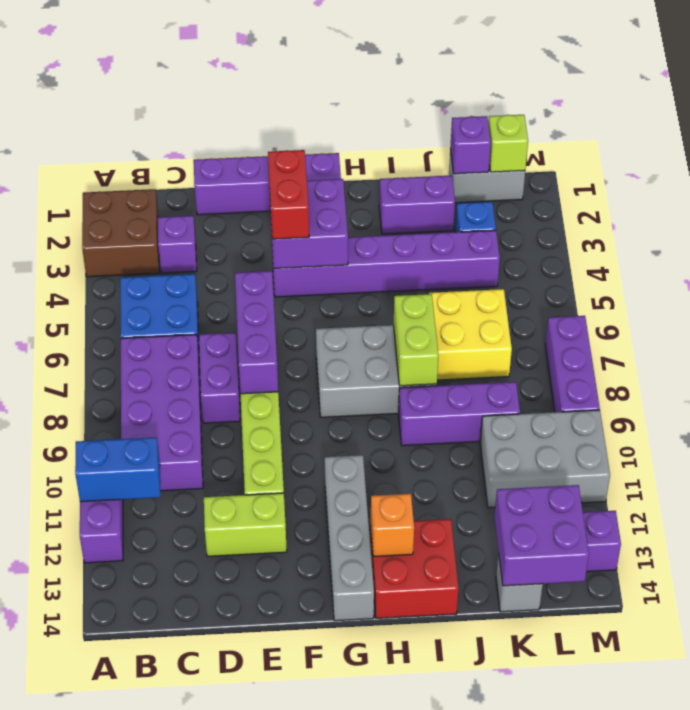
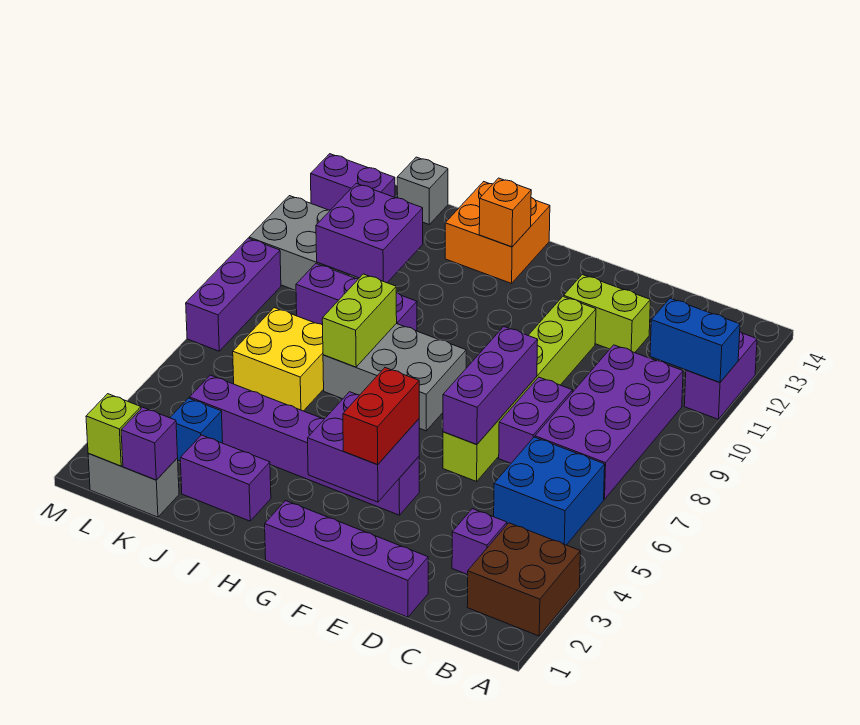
grey brick G11:G14 level 1 -> none
red brick H13:I14 level 1 -> orange brick H13:I14 level 1
purple brick K13:L14 level 2 -> purple brick J10:K11 level 2

